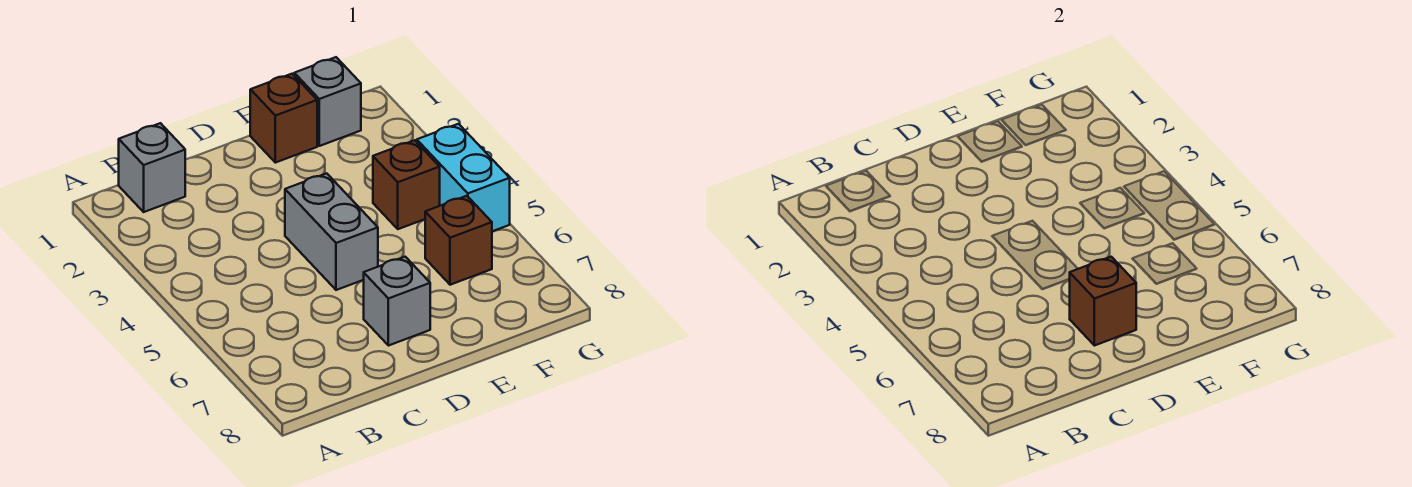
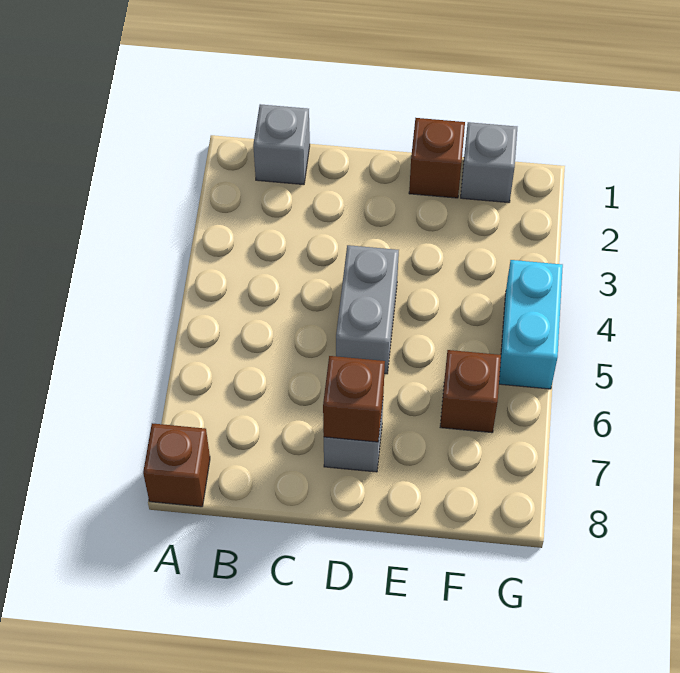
brown brick F4 level 1 -> brown brick A8 level 1

